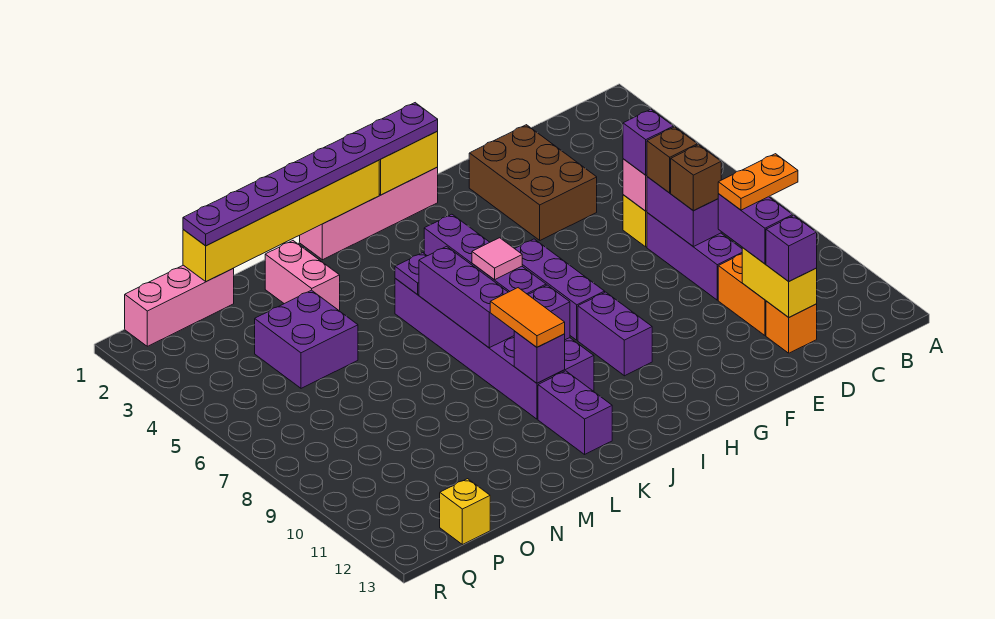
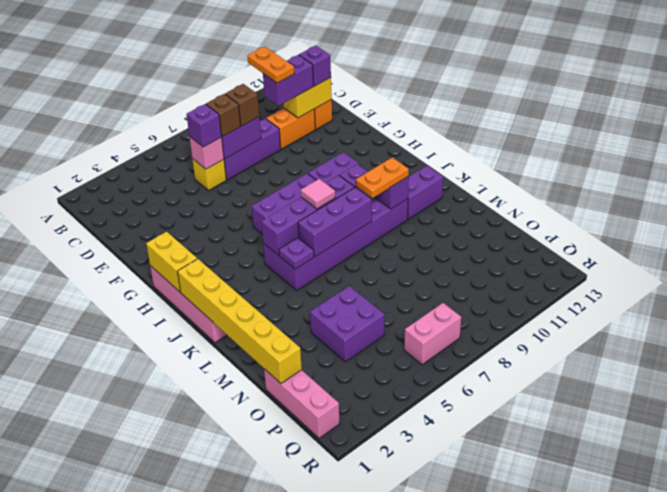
brown brick E2:F4 level 1 -> none
purple plate H1:O1 level 3 -> none
orange tile K9:K10 level 3 -> orange plate K9:K10 level 3
pink brick M2:M3 level 1 -> pink brick Q6:Q7 level 1
yellow brick P13 level 1 -> none

